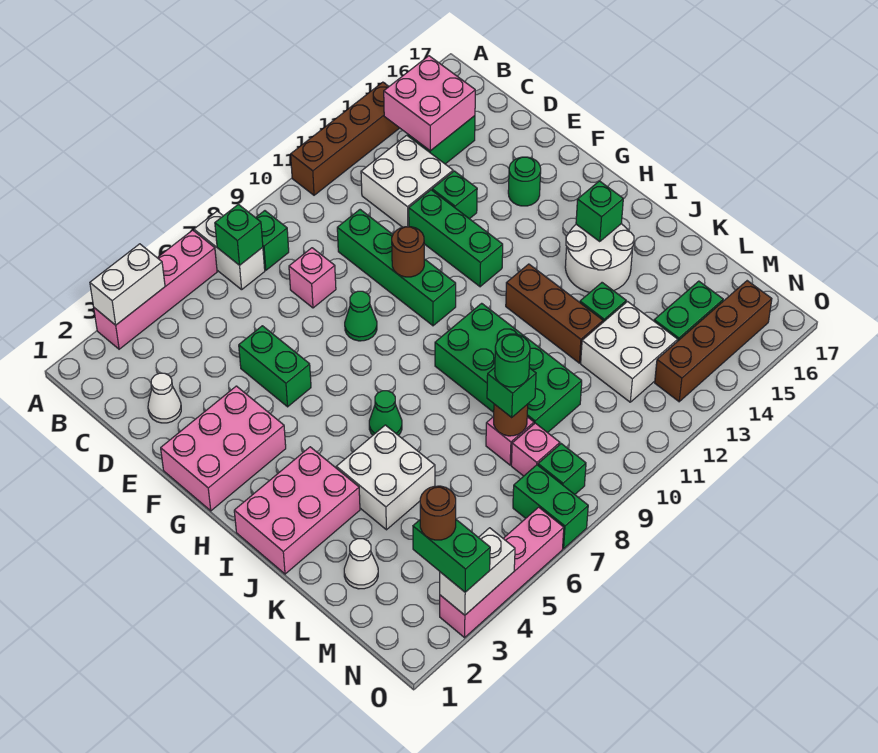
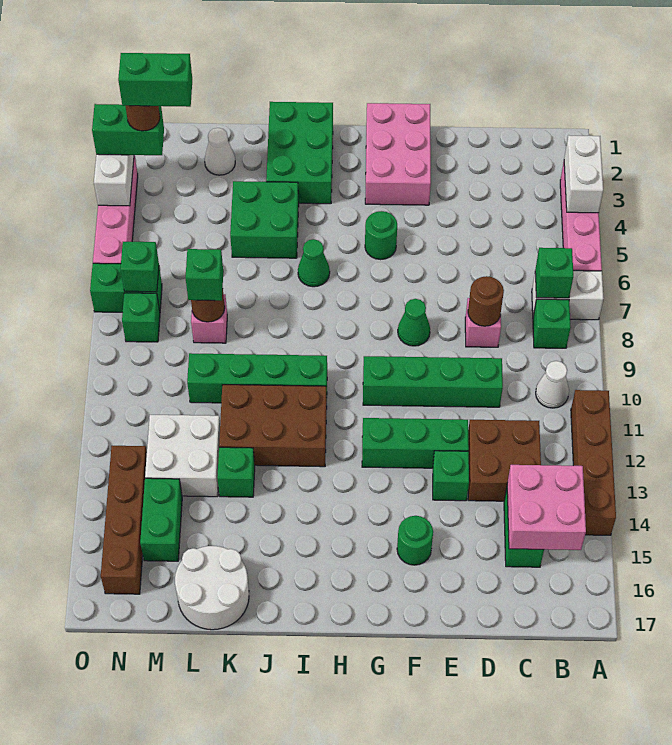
white brick C12:D13 level 1 -> brown brick C12:D13 level 1
white cone D2 level 1 -> white cone B10 level 1
green brick E5:F5 level 1 -> green brick M3:N3 level 5
brown round brick F10 level 2 -> brown round brick D8 level 2
pink brick I1:J3 level 1 -> green brick I1:J3 level 1
green brick I9:L10 level 1 -> green brick I10:L10 level 1
brown brick I12:K12 level 1 -> brown brick I11:K12 level 1
white round brick I14:J15 level 1 -> white round brick K16:L17 level 1
green brick I15 level 2 -> green brick N7 level 2
white brick J4:K5 level 1 -> green brick J4:K5 level 1
green round brick L8 level 4 -> green round brick G5 level 1
pink brick M8 level 1 -> none

